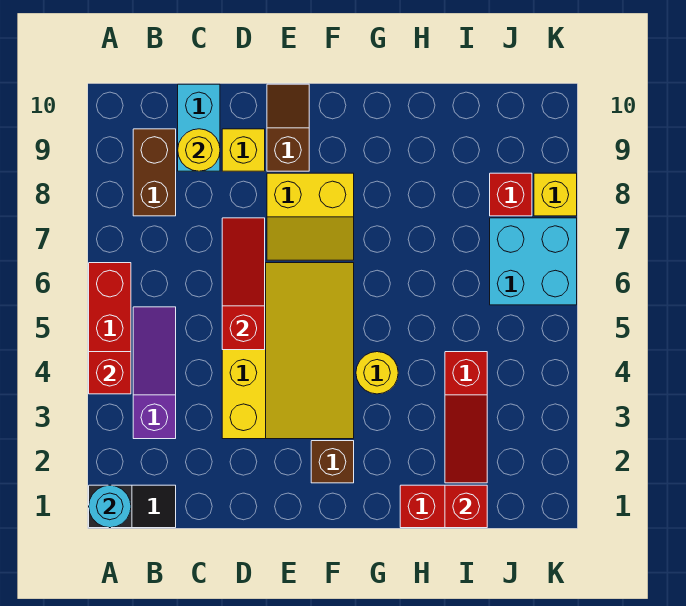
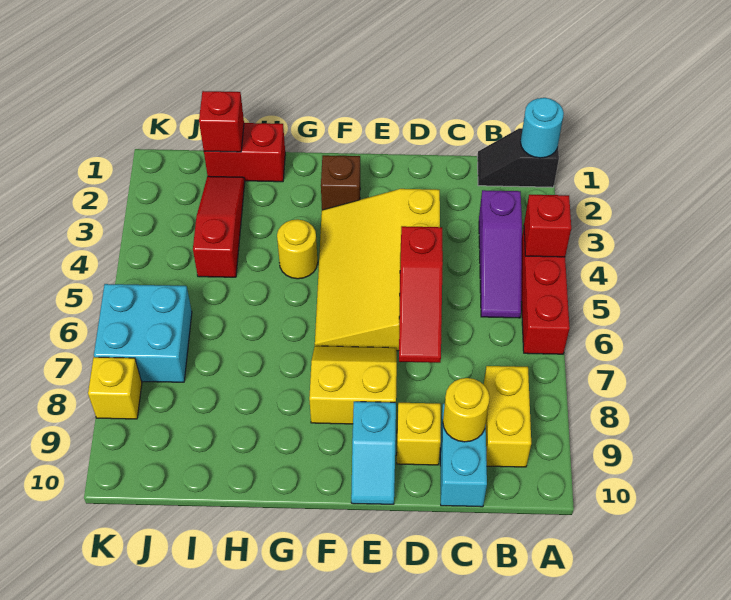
brown brick B8:B9 level 1 -> yellow brick B8:B9 level 1
brown slope E9:E10 level 1 top 9 -> cyan slope E9:E10 level 1 top 9
red brick J8 level 1 -> none

